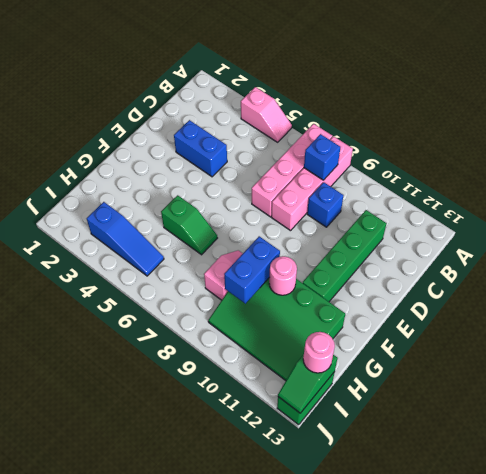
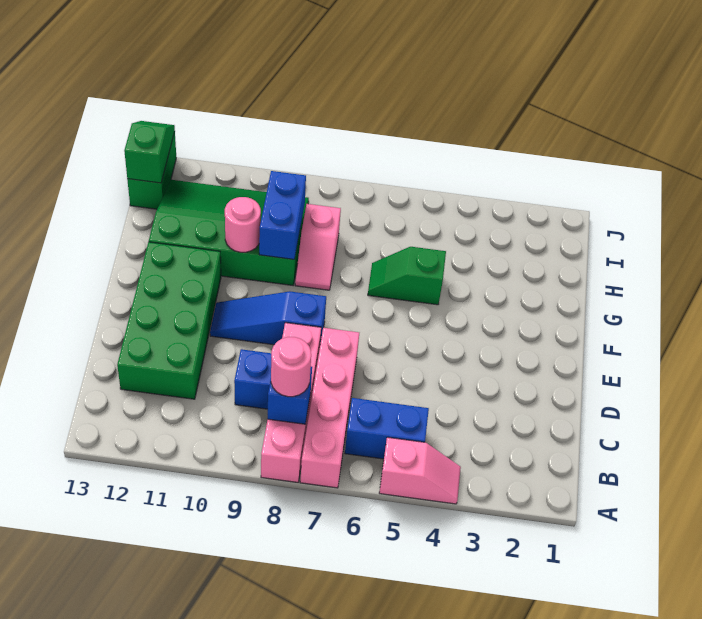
pink slope A4:A5 level 1 top 4 -> pink slope A4:A5 level 1 top 5
green brick C11:F11 level 1 -> green brick C11:F12 level 1
blue brick D3:D4 level 1 -> blue brick B5:B6 level 1
blue slope I3:I5 level 1 top 3 -> blue slope E8:E10 level 1 top 8
pink round brick I13 level 3 -> pink round brick B8 level 3

